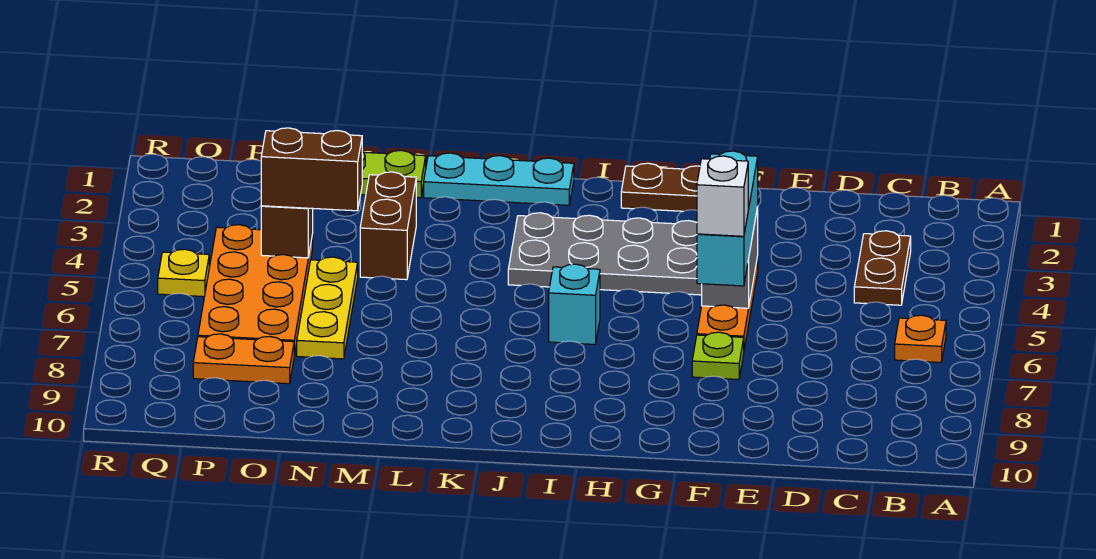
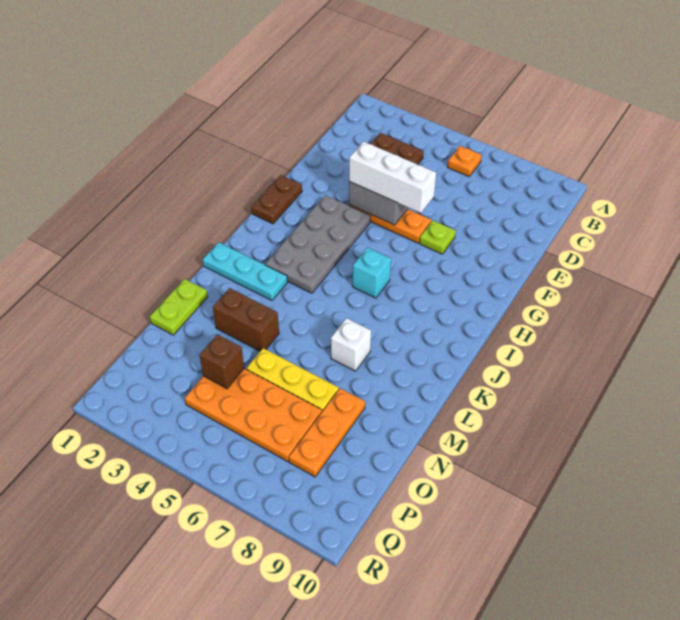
cyan brick F4:F6 level 3 -> white brick F4:F6 level 3
white brick F6 level 4 -> white brick L7 level 1
cyan plate J1:L1 level 1 -> cyan plate K1:K3 level 1
brown brick N4:O4 level 3 -> none
orange plate O8:P8 level 1 -> orange plate N8:P8 level 1
yellow plate Q5 level 1 -> none

